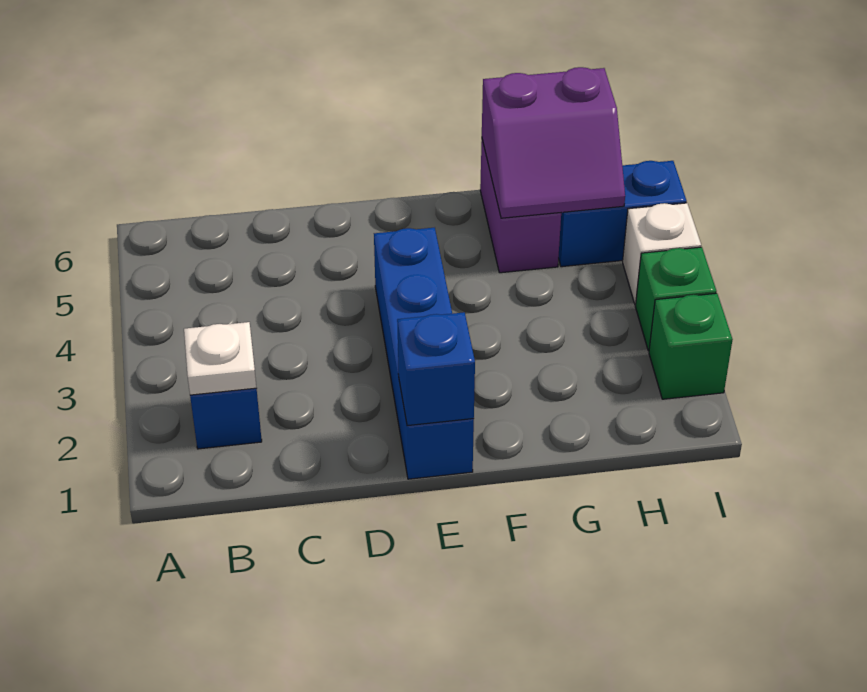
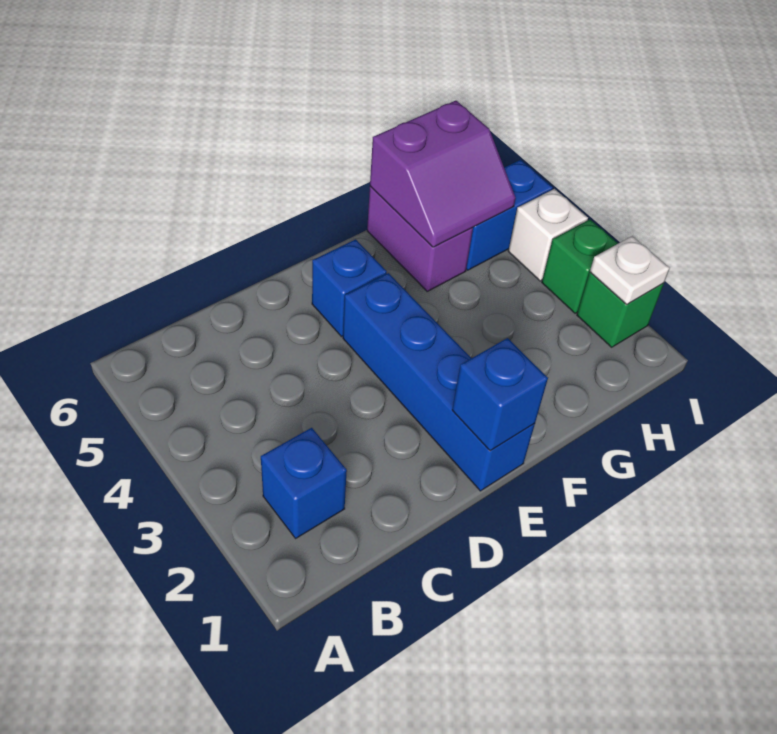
white plate B2 level 2 -> white plate I2 level 2
none -> blue brick E5 level 1

